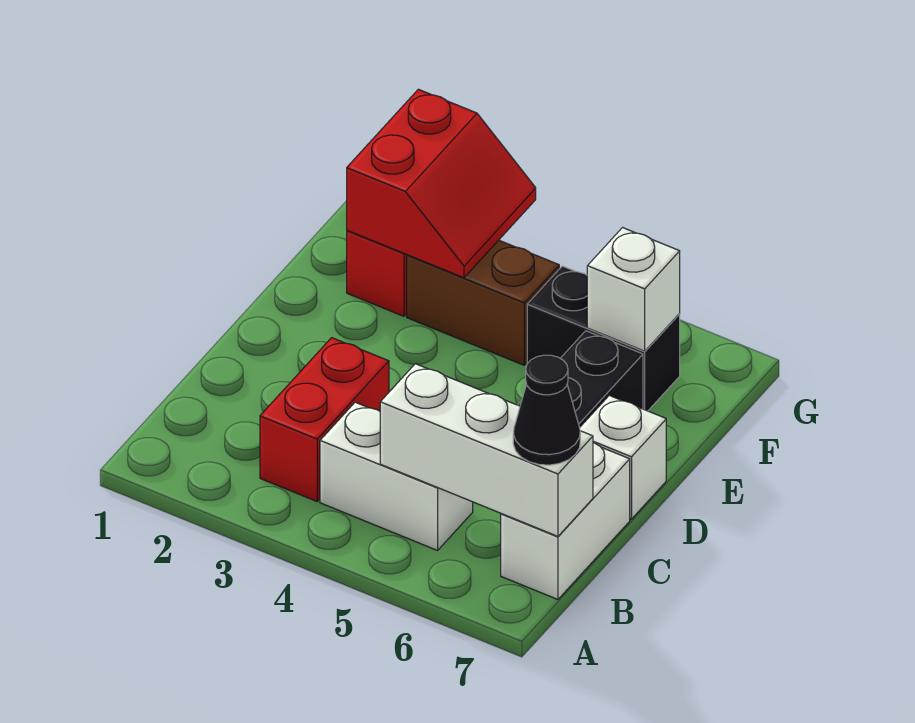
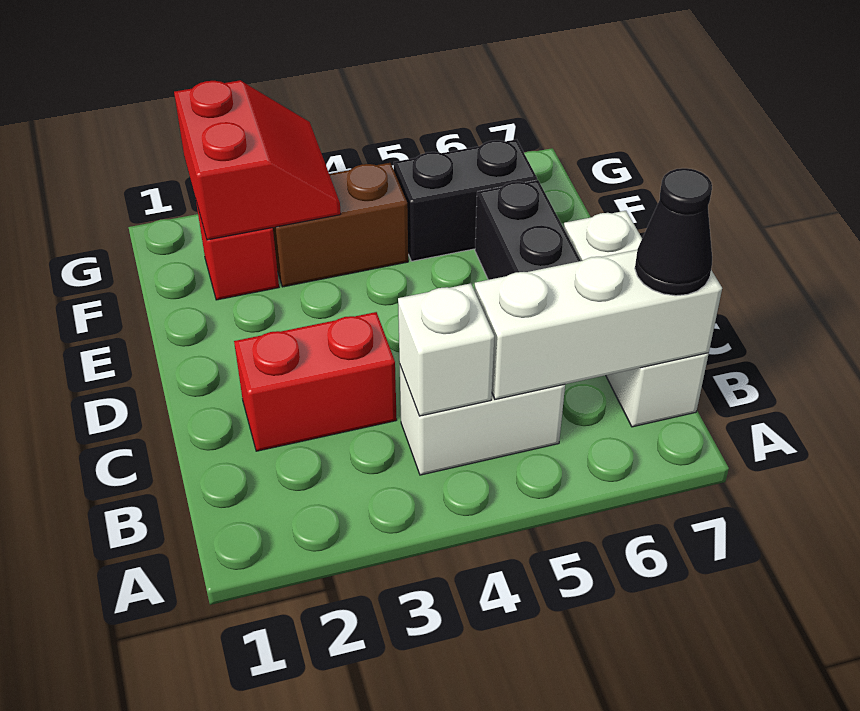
red brick B3:C3 level 1 -> red brick C2:C3 level 1
white brick F6 level 2 -> white brick B4 level 2

